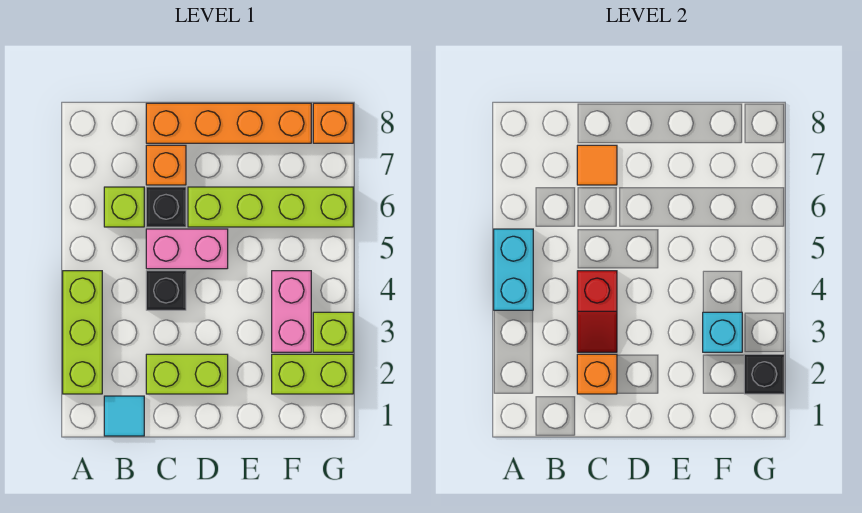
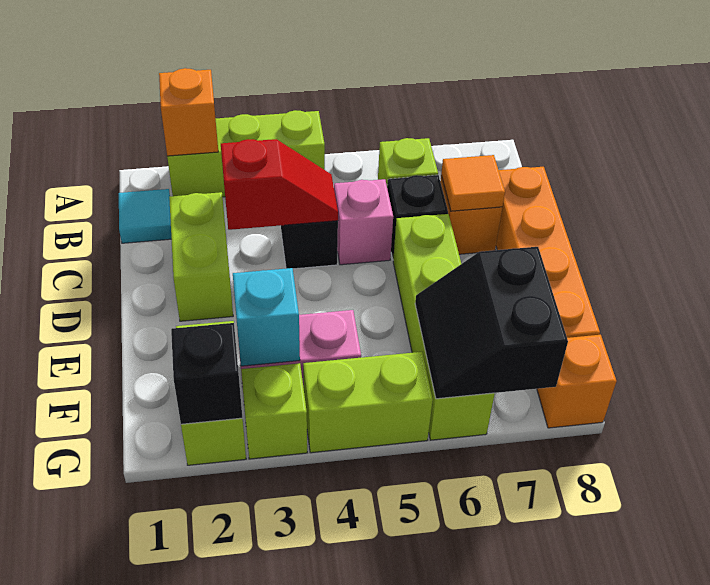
cyan brick A4:A5 level 2 -> none
orange brick C2 level 2 -> orange brick A2 level 2
red slope C3:C4 level 2 top 4 -> red slope C3:C4 level 2 top 3
pink brick C5:D5 level 1 -> pink brick C5 level 1
none -> black slope F6:G7 level 2 top 7
none -> lime brick G4:G5 level 1

